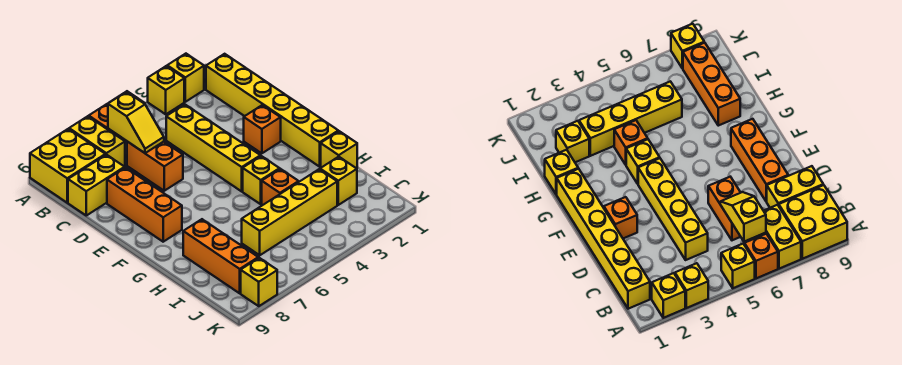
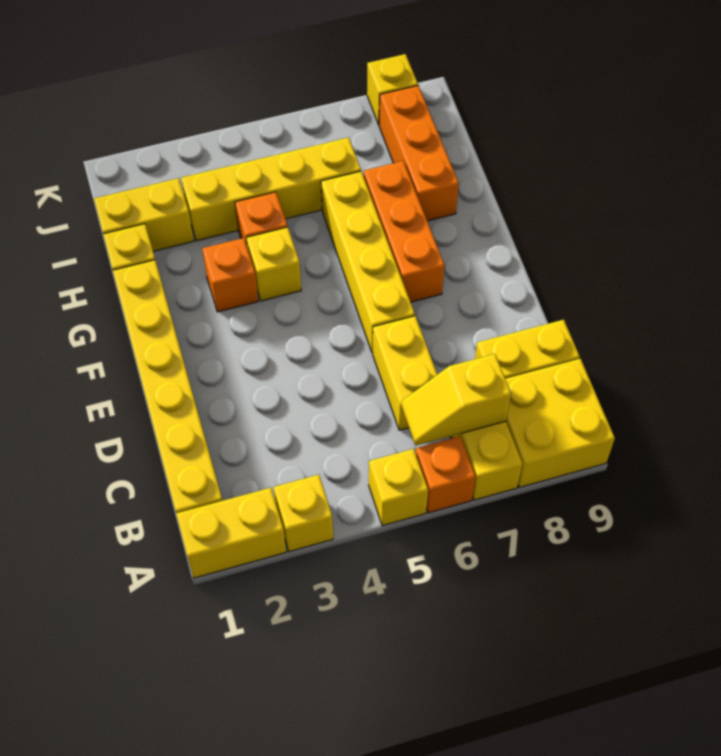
yellow brick A2 level 1 -> yellow brick A1:A2 level 1
yellow slope B6:C6 level 2 top B -> yellow slope B6:B7 level 2 top 7
yellow brick C4:F4 level 1 -> yellow brick E6:H6 level 1
orange brick C6:D6 level 1 -> yellow brick C6:D6 level 1
orange brick D8:F8 level 1 -> orange brick F7:H7 level 1
orange brick E2 level 1 -> orange brick G3 level 1
yellow brick I2 level 1 -> yellow brick I1:I2 level 1

